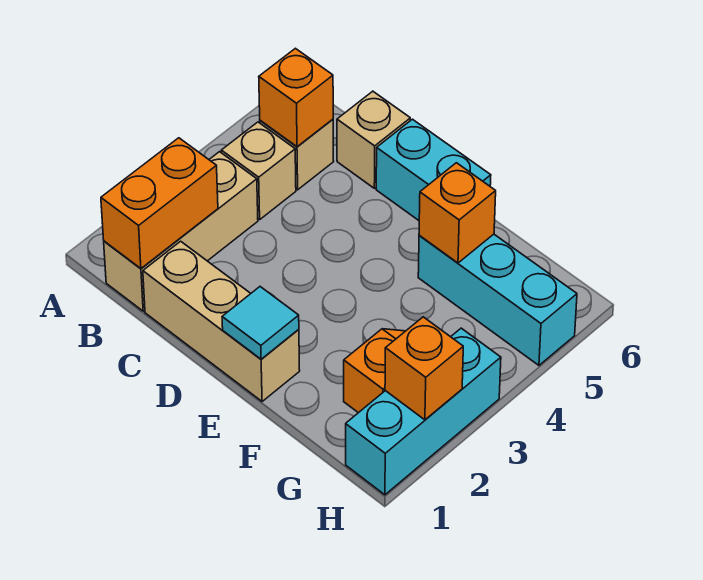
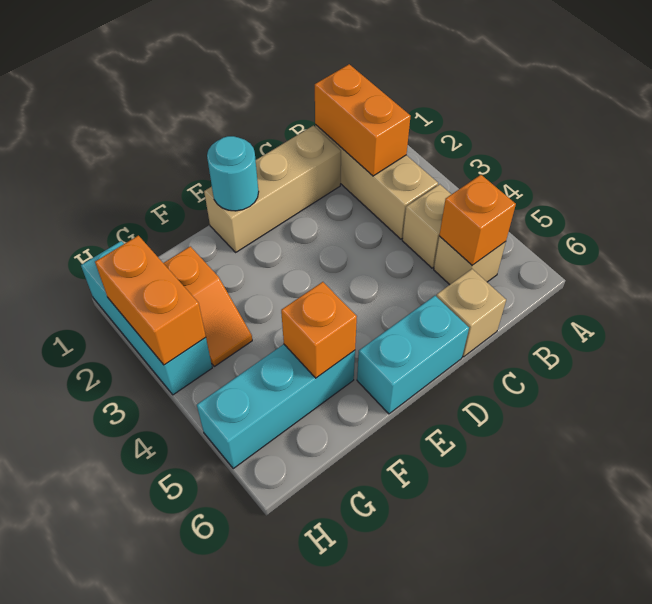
cyan tile E1 level 2 -> cyan round brick E1 level 2
orange brick H2 level 2 -> orange brick H2:H3 level 2

